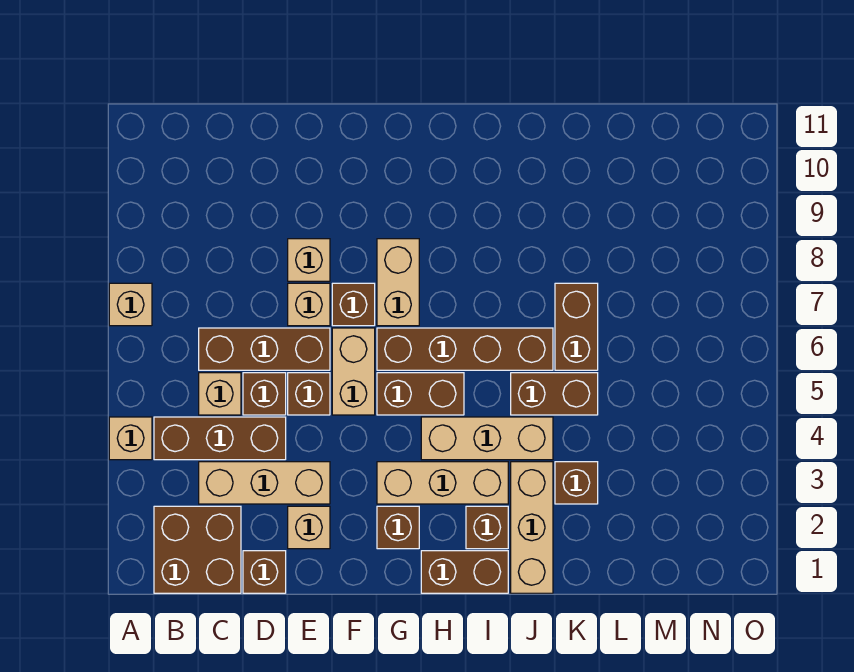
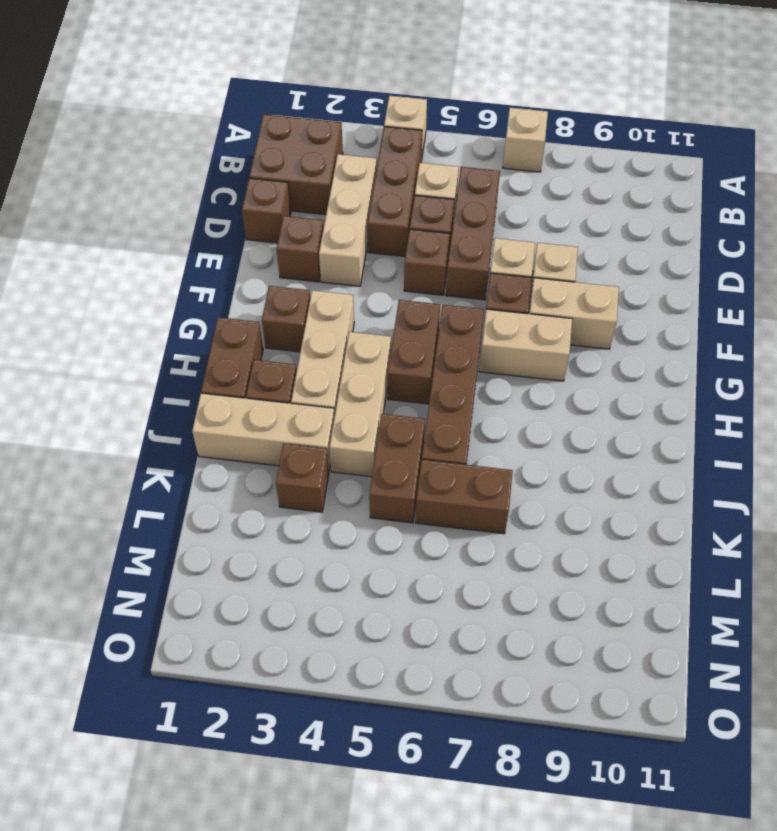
tan brick E2 level 1 -> brown brick E2 level 1
tan brick F5:F6 level 1 -> tan brick F8:F9 level 1

